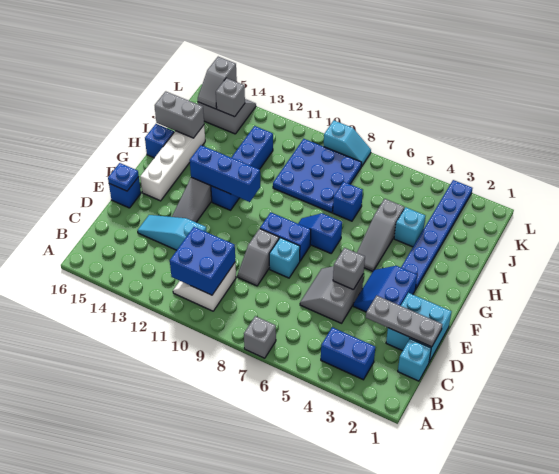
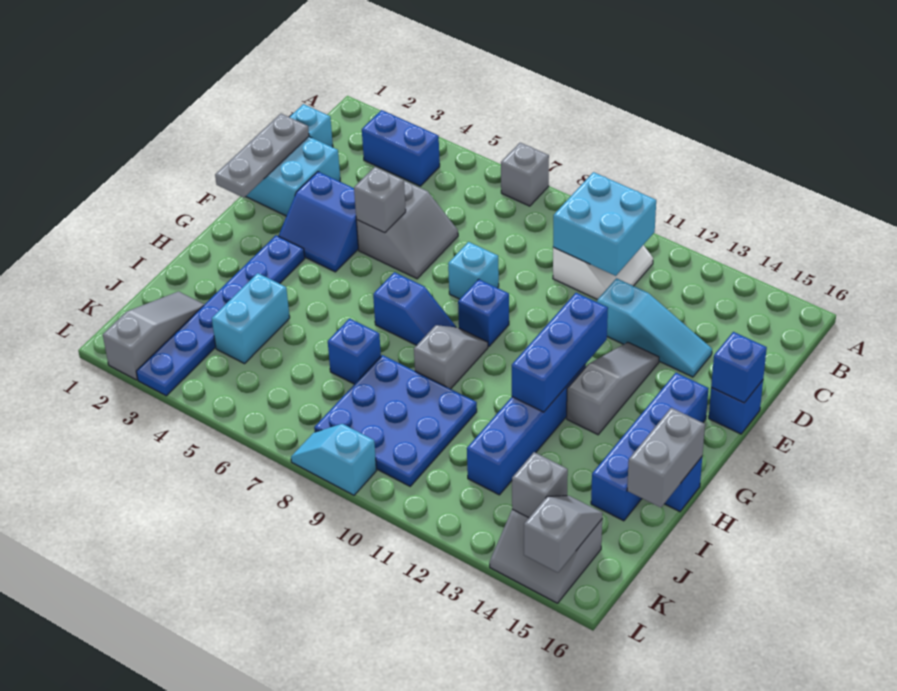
blue brick B10:C11 level 2 -> cyan brick B10:C11 level 2
grey plate D1:D3 level 2 -> grey plate D1:F1 level 2
grey slope D9:E9 level 1 top E -> grey slope G9:H9 level 1 top H
blue slope E3:F4 level 1 top 3 -> blue slope E3:F4 level 1 top E
blue plate E16 level 2 -> blue brick E16 level 2
blue brick F8:F9 level 1 -> blue brick F9 level 1
white brick F15:I15 level 1 -> blue brick F15:I15 level 1
grey slope G5:I5 level 1 top I -> grey slope J2:L2 level 1 top L
blue brick G11:G13 level 2 -> blue brick F12:H12 level 2
cyan brick I4 level 1 -> cyan brick I4:J4 level 1
grey brick I15:I16 level 2 -> grey brick H16:I16 level 2

